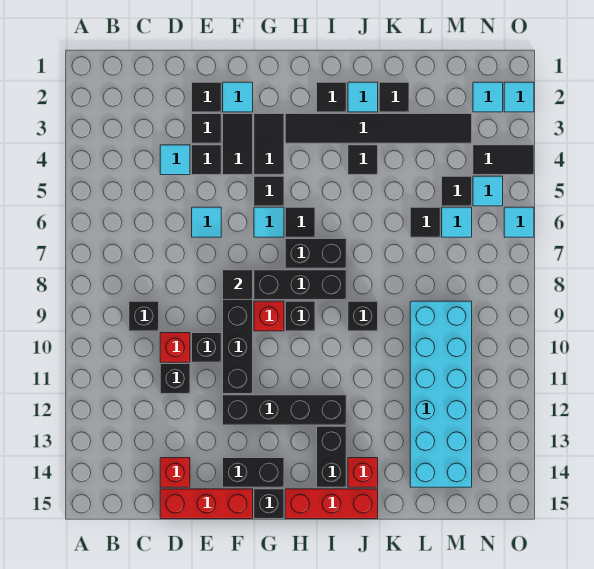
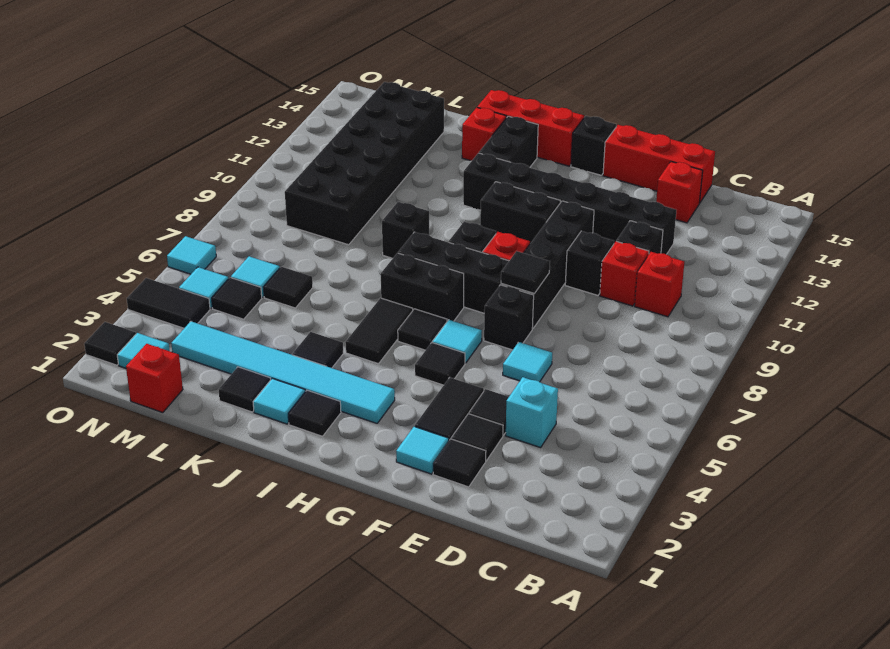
black brick C9 level 1 -> black brick F7 level 1
none -> red brick C10 level 1
cyan tile D4 level 1 -> cyan brick D4 level 1
black brick F12:I12 level 1 -> black brick D12:I12 level 1
black brick F14:G14 level 1 -> black brick G11:H11 level 1
black tile G3:G4 level 1 -> black tile I5:I6 level 1
black tile H3:M3 level 1 -> cyan tile H3:M3 level 1
cyan brick L9:M14 level 1 -> black brick L9:M14 level 1
none -> red brick M1 level 1
cyan tile O2 level 1 -> black tile O2 level 1

